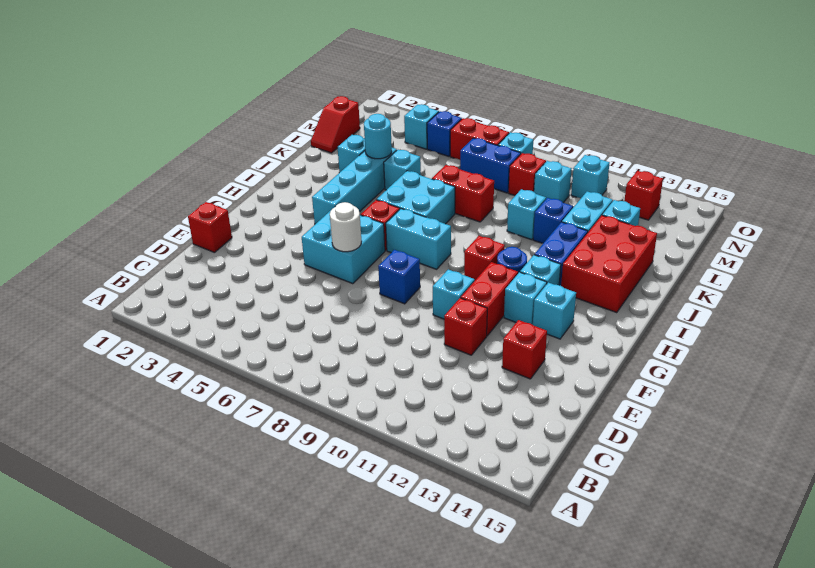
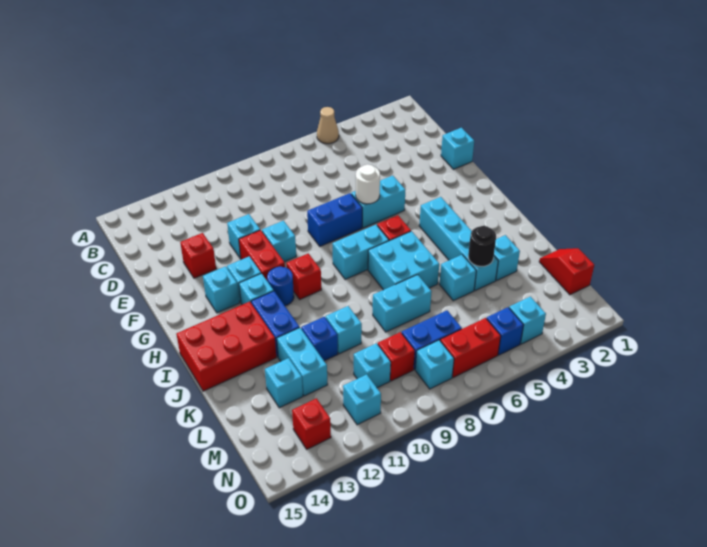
none -> tan cone A5 level 1
red brick E1 level 1 -> cyan brick E1 level 1
red brick E11 level 1 -> cyan brick E11 level 1
cyan brick F5:G6 level 1 -> cyan brick F5:F6 level 1
blue brick F8 level 1 -> blue brick F7:F8 level 1
red brick I13:K14 level 1 -> red brick I13:J15 level 1
cyan round brick K4 level 2 -> black round brick K4 level 2
red brick K7:K8 level 1 -> cyan brick K7:K8 level 1

